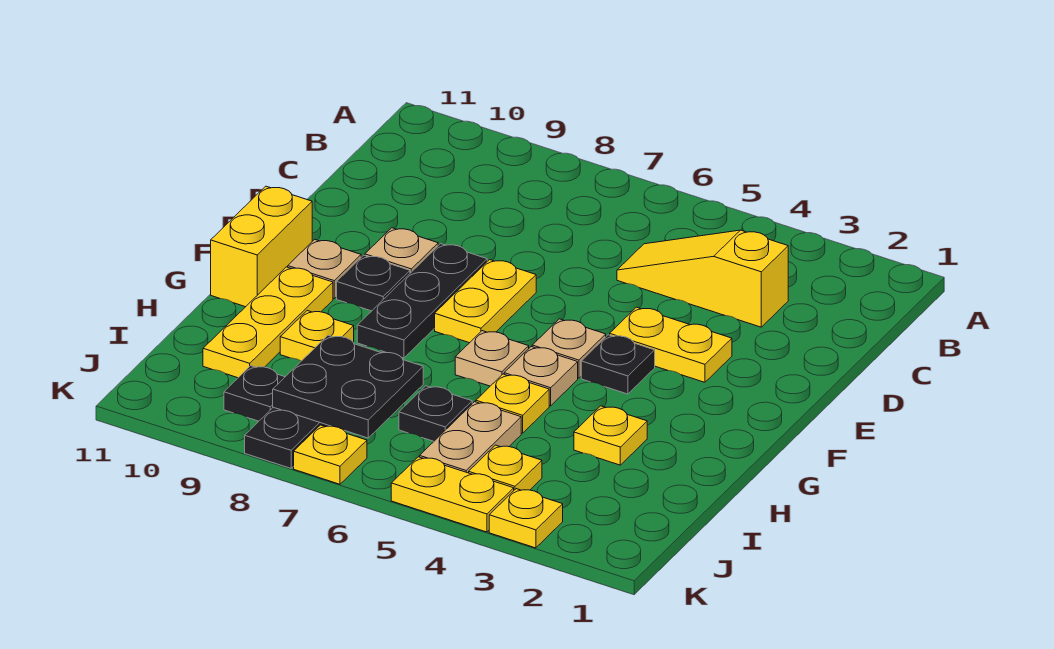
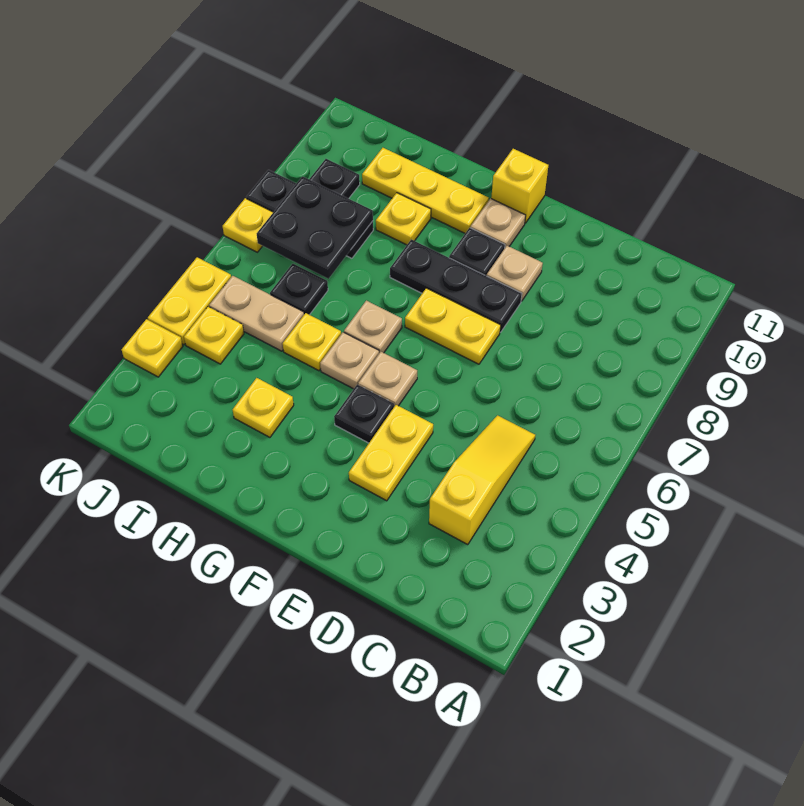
yellow brick F11:G11 level 1 -> yellow brick F11 level 1

